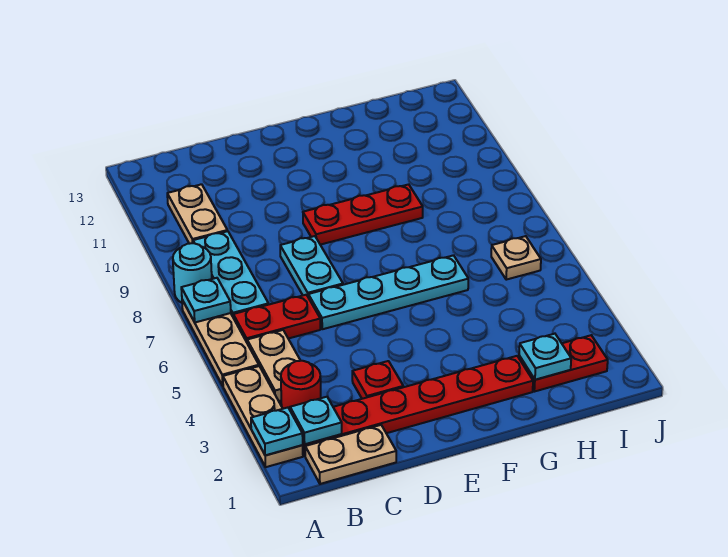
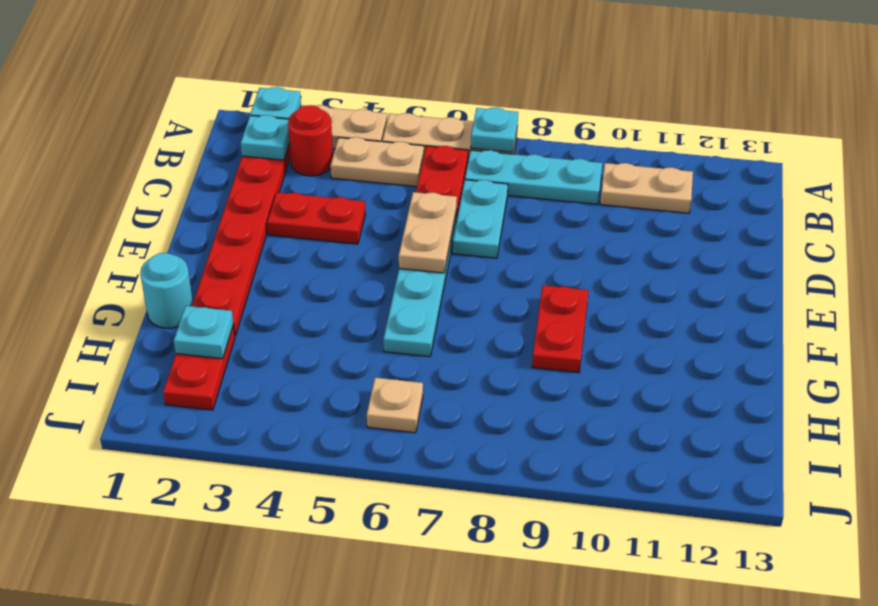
cyan round brick A8 level 1 -> cyan round brick G1 level 1
tan plate B1:C1 level 1 -> tan plate D6:E6 level 2
red plate D3 level 1 -> red plate D3:D4 level 1
cyan plate D7:D8 level 1 -> cyan plate C7:D7 level 1
red plate E9:G9 level 1 -> red plate F9:G9 level 1

